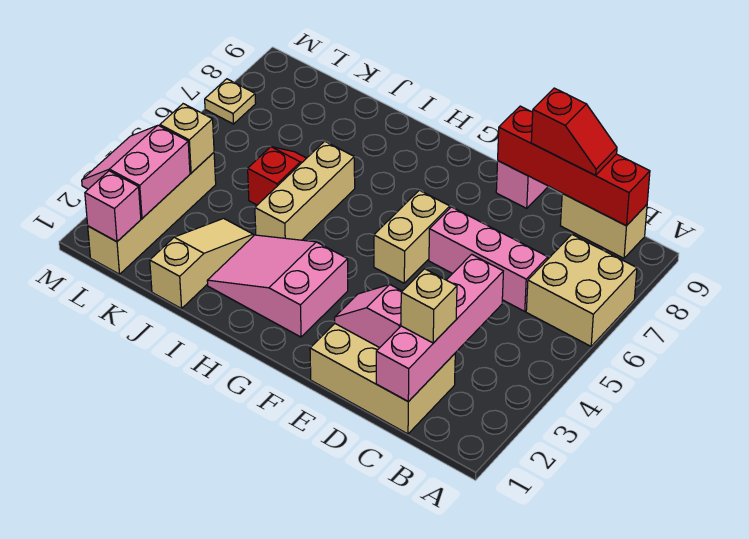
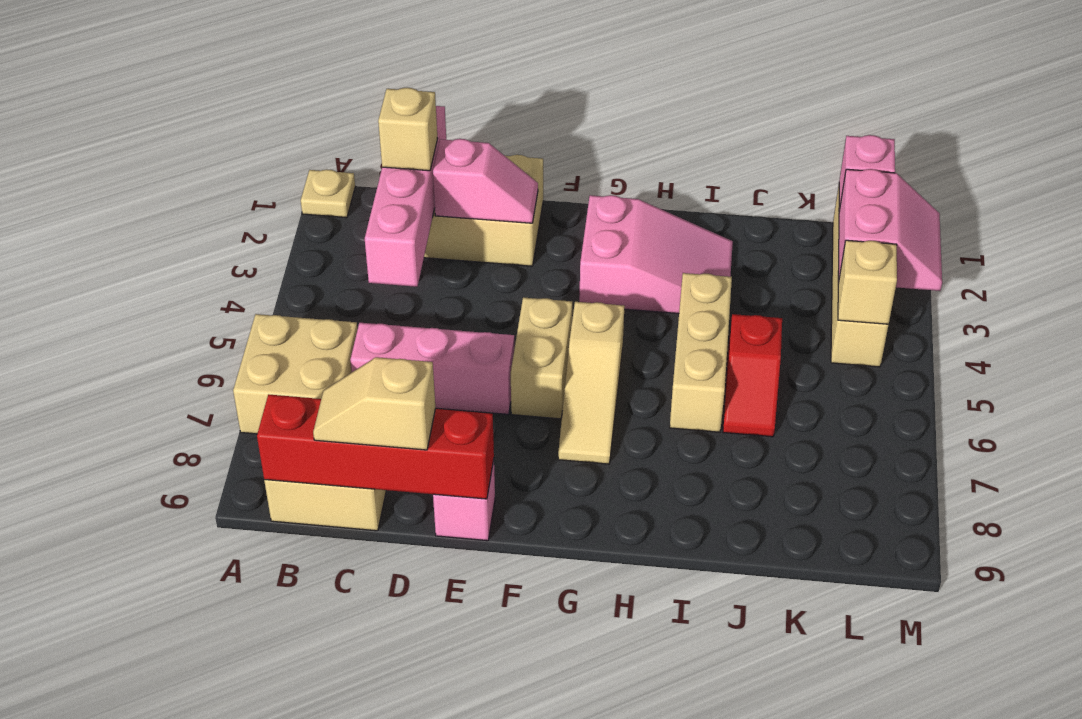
red slope C9:D9 level 3 top D -> tan slope C9:D9 level 3 top D
tan slope J1:J3 level 1 top 1 -> tan slope G5:G7 level 1 top 5
tan plate M7 level 1 -> tan plate A1 level 1

